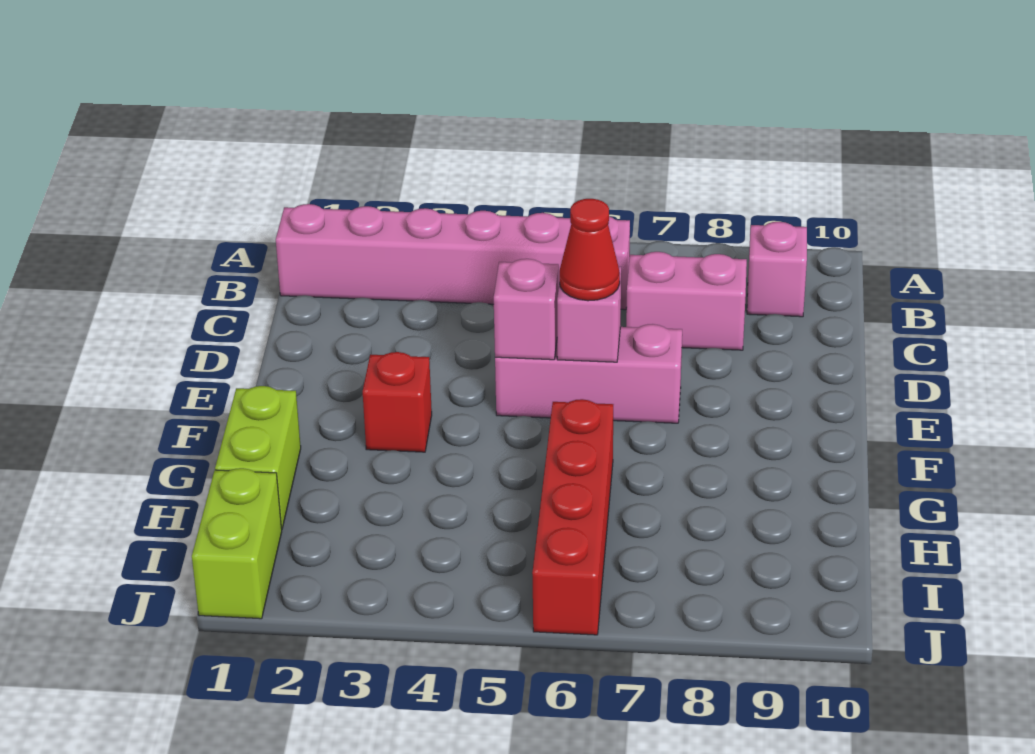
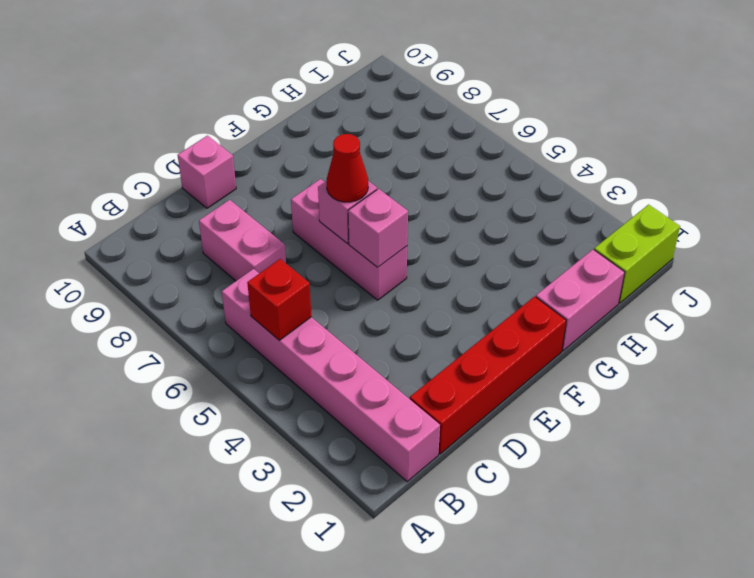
pink brick B9 level 1 -> pink brick D10 level 1
red brick F3 level 1 -> red brick B5 level 2
lime brick G1:H1 level 1 -> pink brick G1:H1 level 1
red brick G6:J6 level 1 -> red brick C1:F1 level 1

